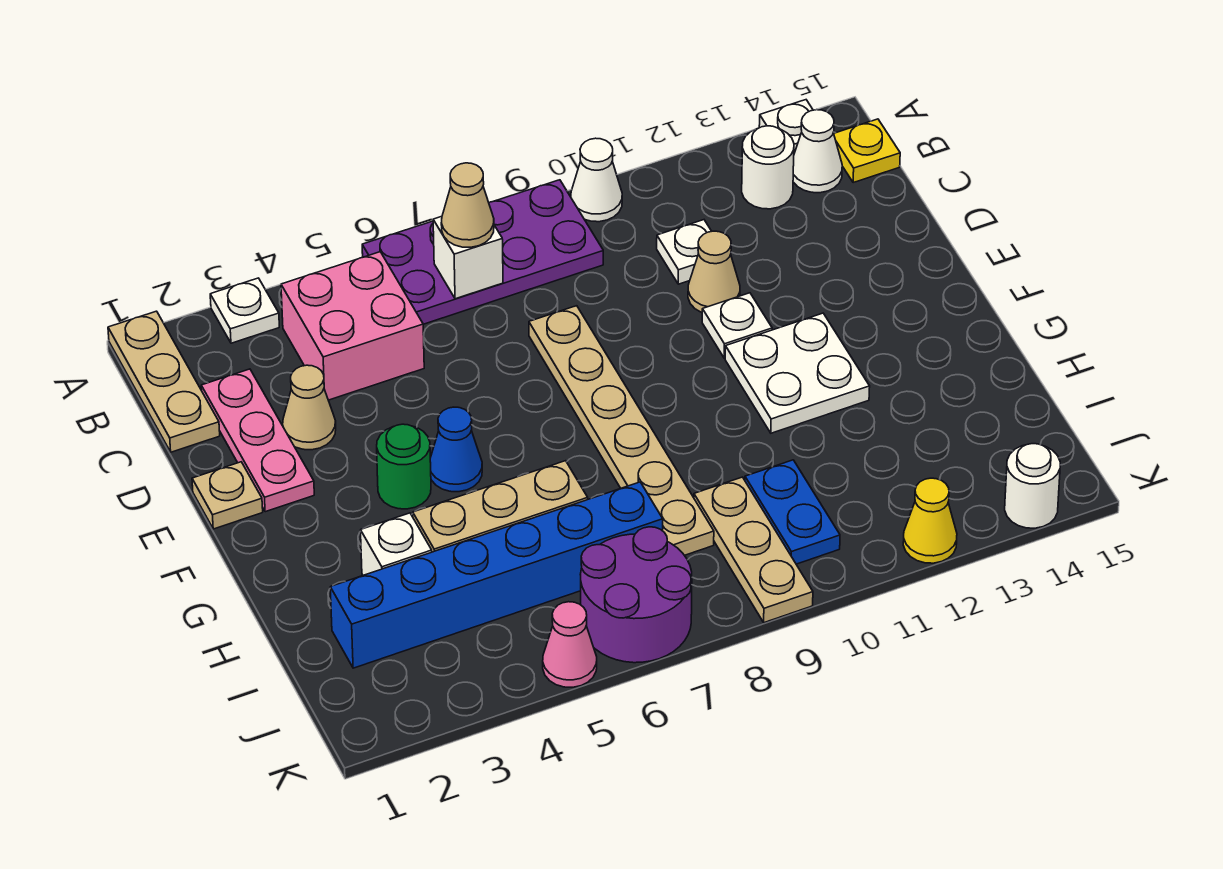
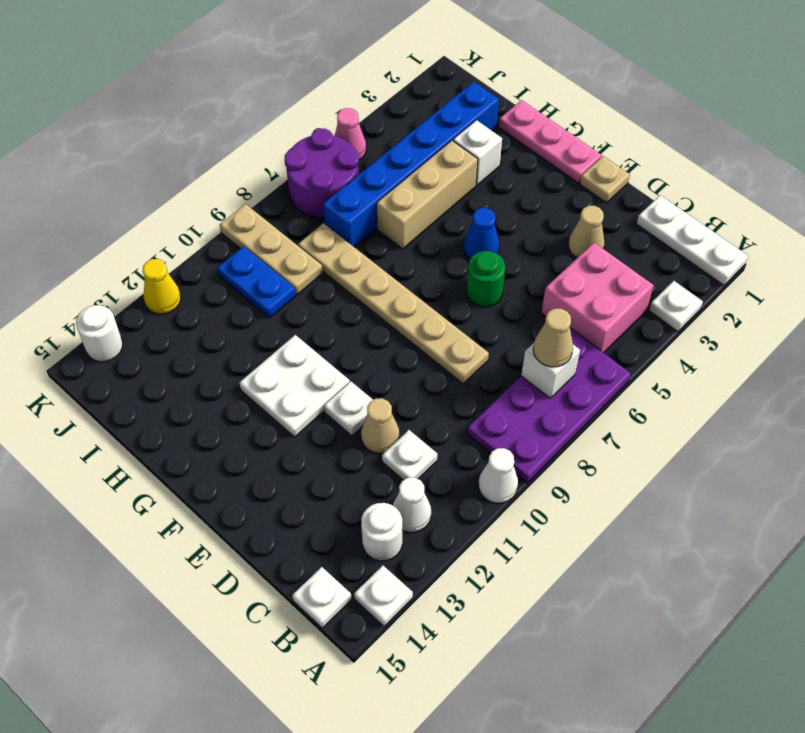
tan plate A1:C1 level 1 -> white plate A1:C1 level 1
white cone B14 level 1 -> white cone B12 level 1
yellow plate B15 level 1 -> white plate B15 level 1
pink plate C2:E2 level 1 -> pink plate F1:H1 level 1
green round brick F4 level 1 -> green round brick E6 level 1

